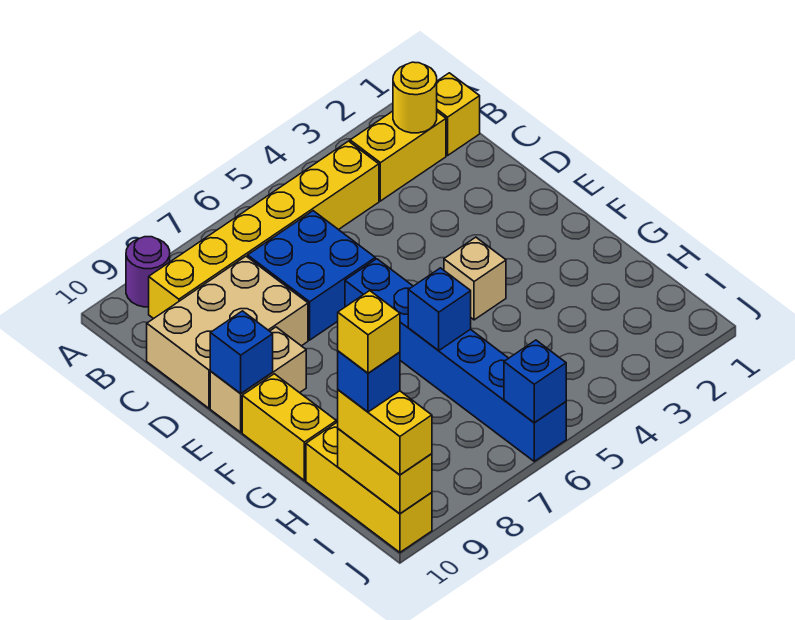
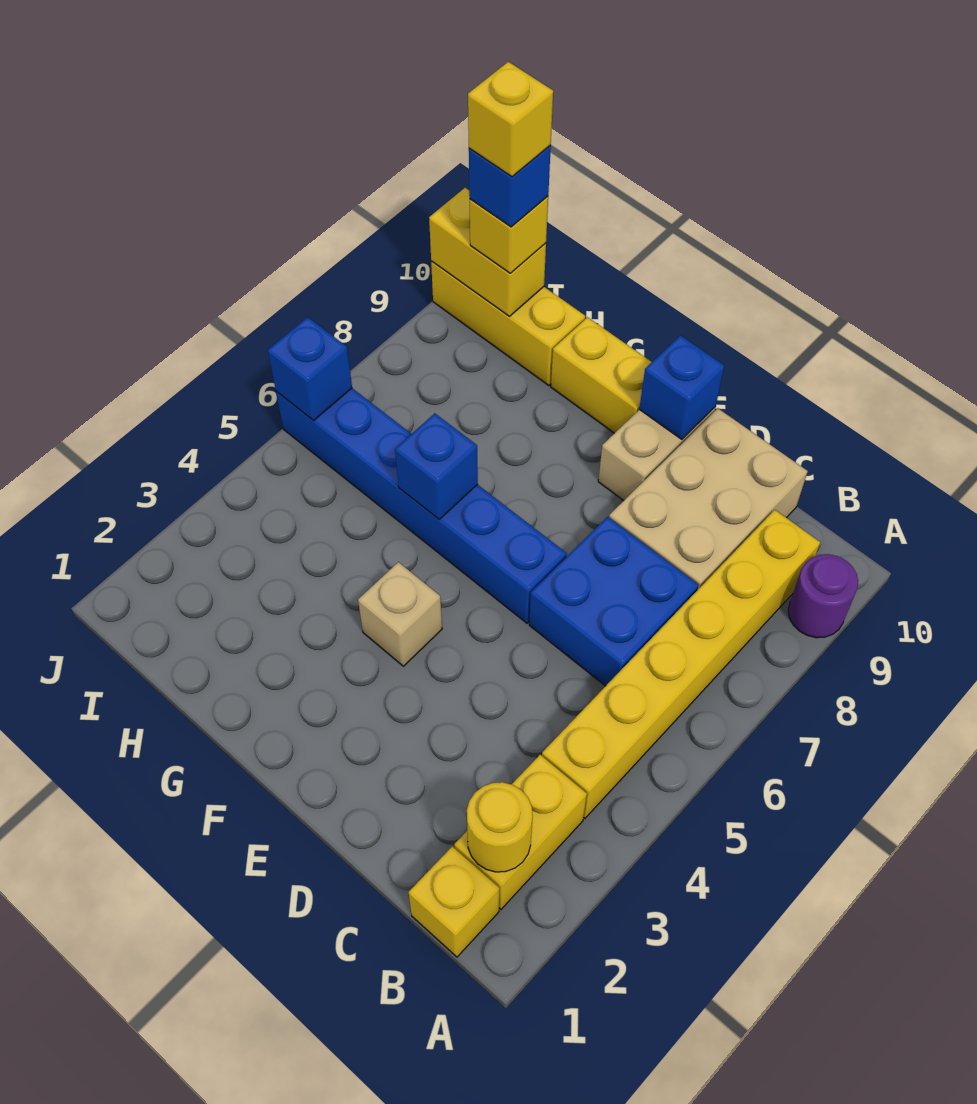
yellow brick I10:J10 level 3 -> yellow brick I10 level 3

